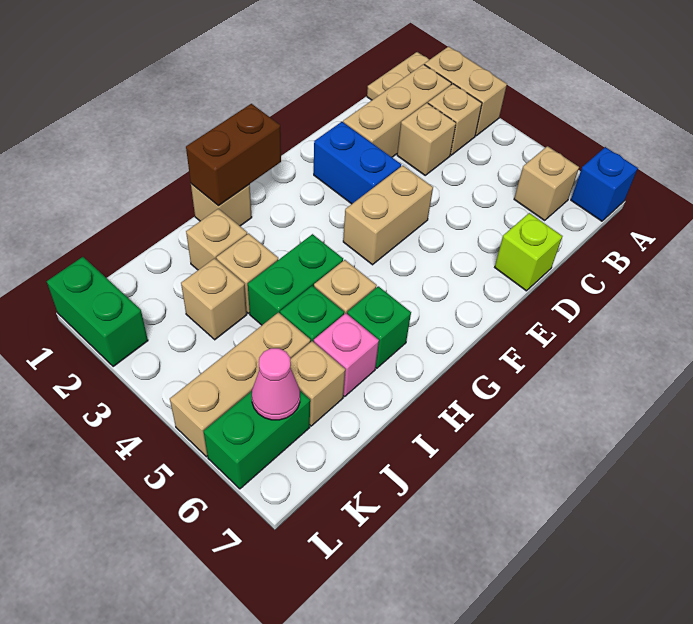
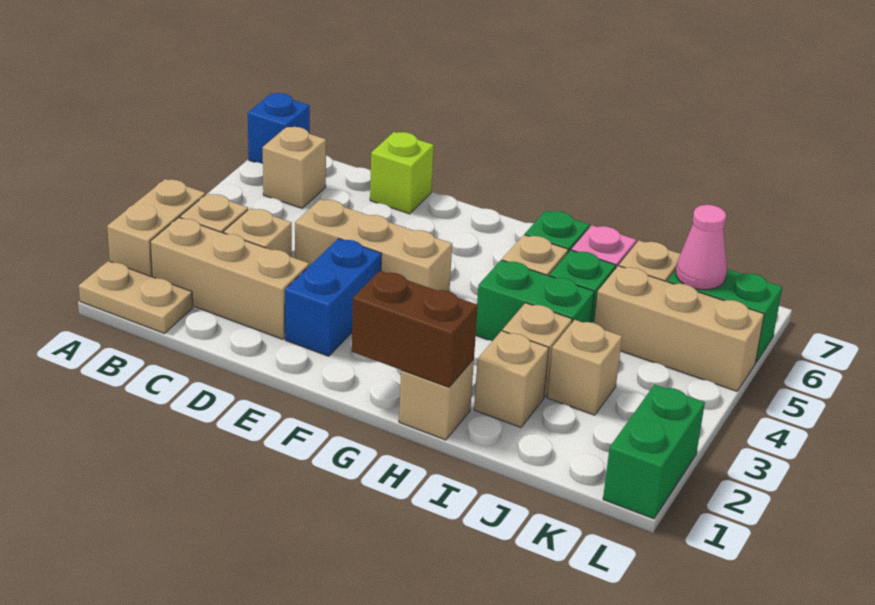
tan brick E4:F4 level 1 -> tan brick D4:F4 level 1

